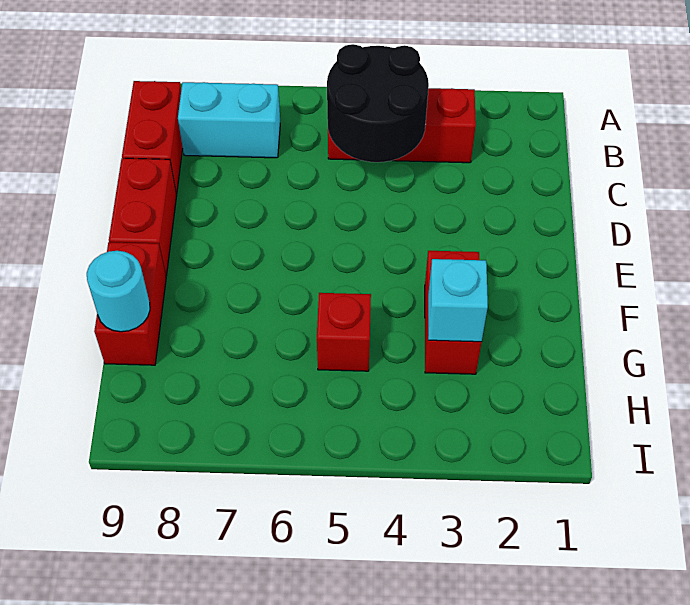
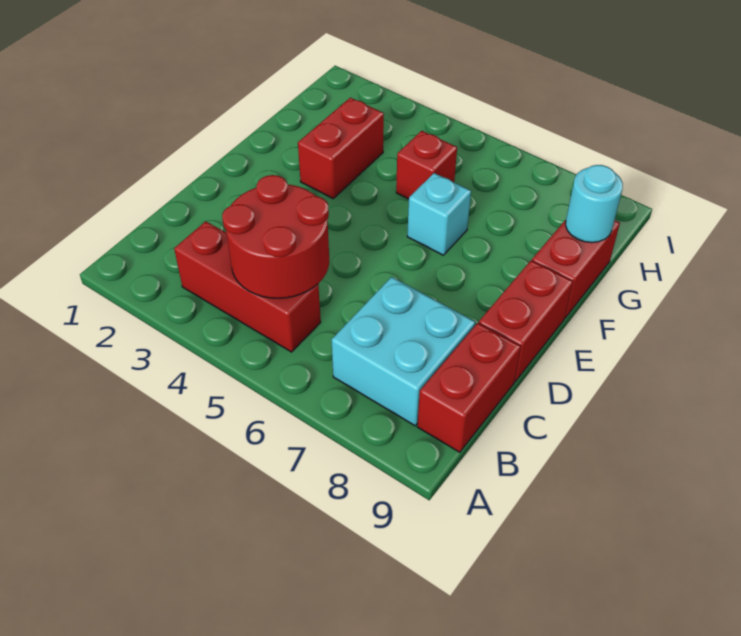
black round brick B4:C5 level 2 -> red round brick B4:C5 level 2
cyan brick B7:B8 level 1 -> cyan brick B7:C8 level 1
cyan brick G3 level 2 -> cyan brick F6 level 1

